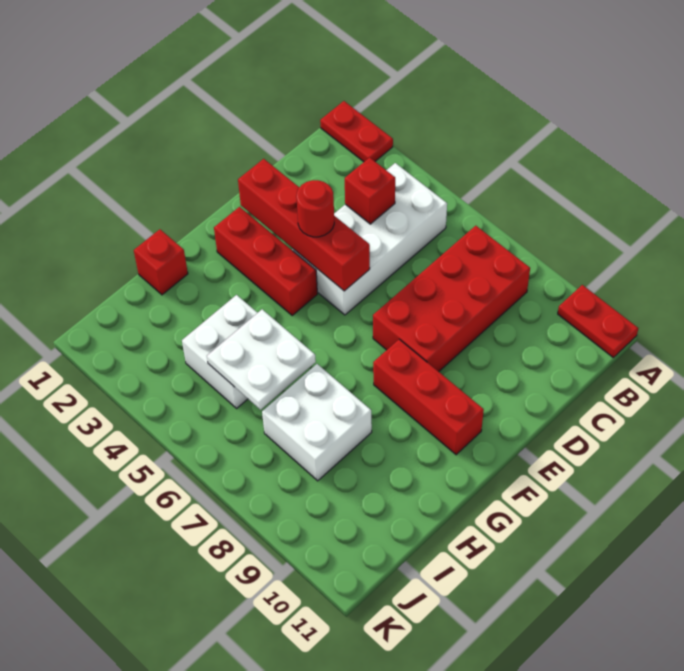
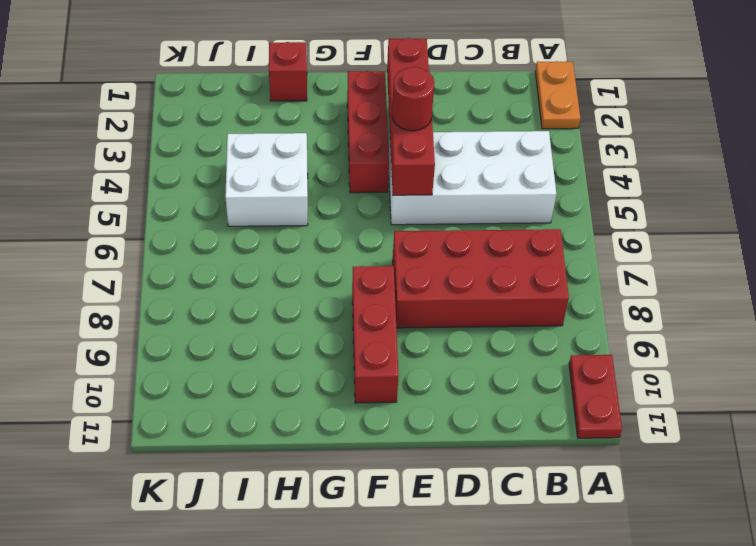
red plate A1:A2 level 1 -> orange plate A1:A2 level 1
red brick C4 level 2 -> none
white plate H5:I6 level 2 -> none
white brick H7:I8 level 1 -> none

